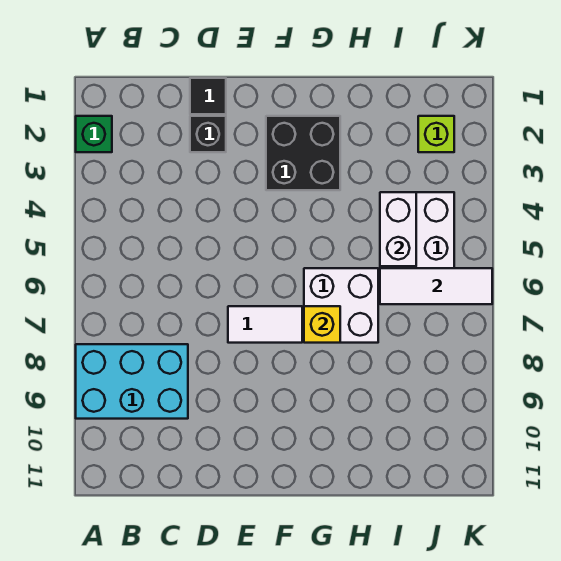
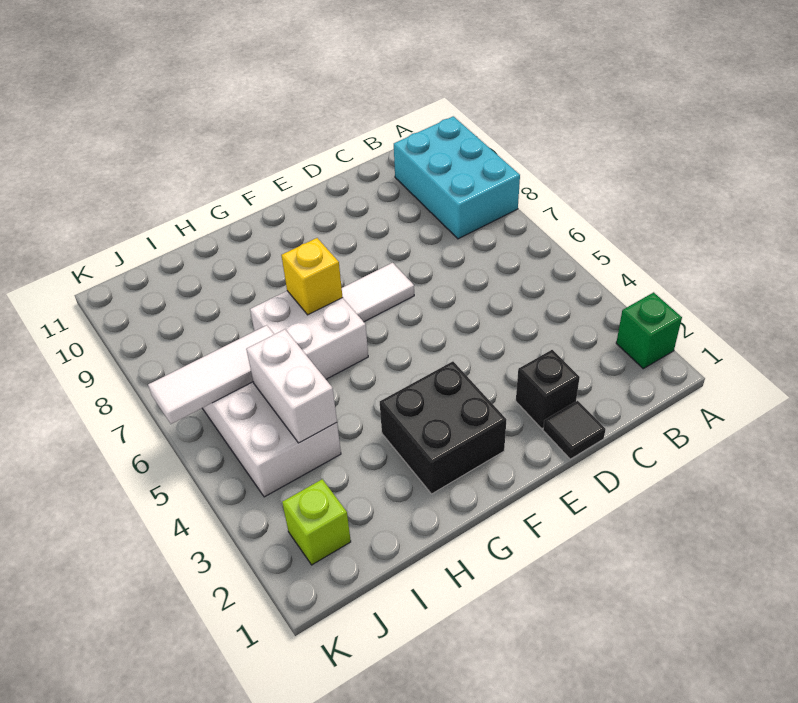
cyan brick A8:C9 level 1 -> cyan brick A8:B10 level 1

